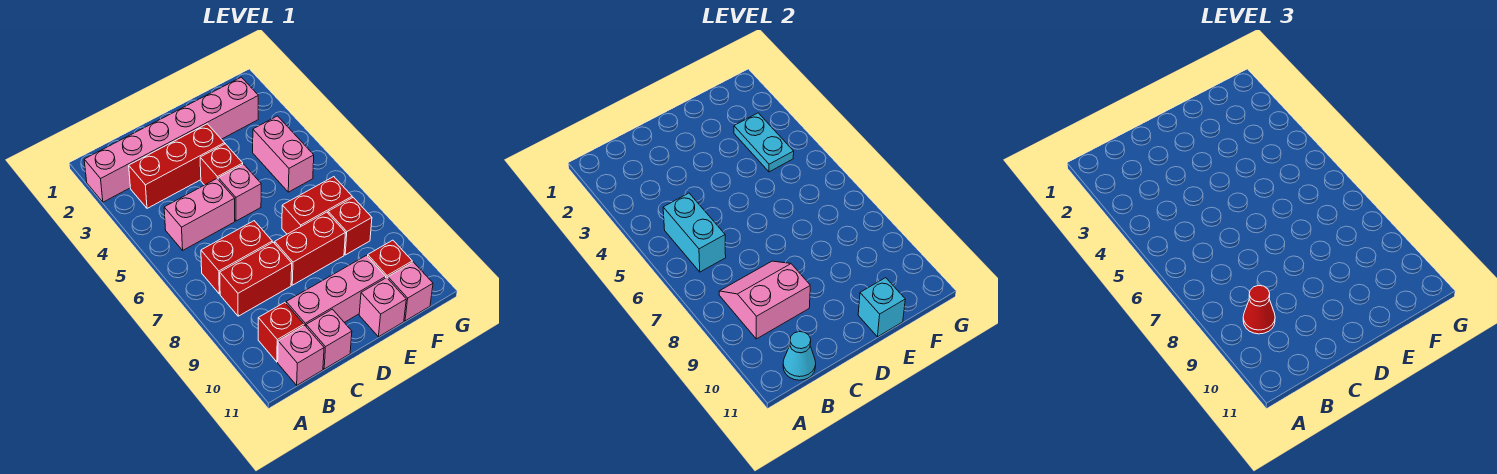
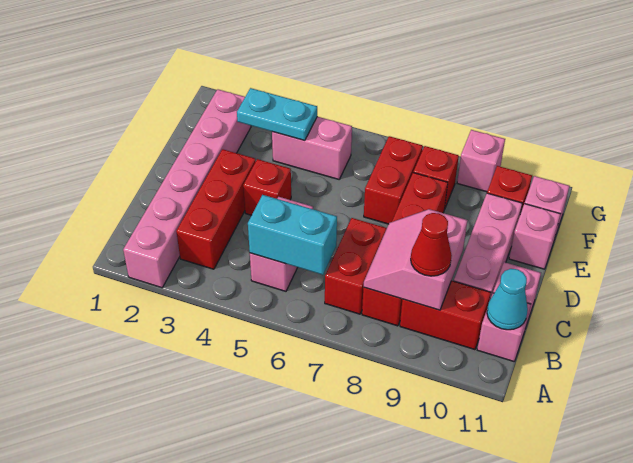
red brick B10 level 1 -> red brick B9:B10 level 1
pink brick D5 level 1 -> pink brick G9 level 1
cyan brick E11 level 2 -> none

